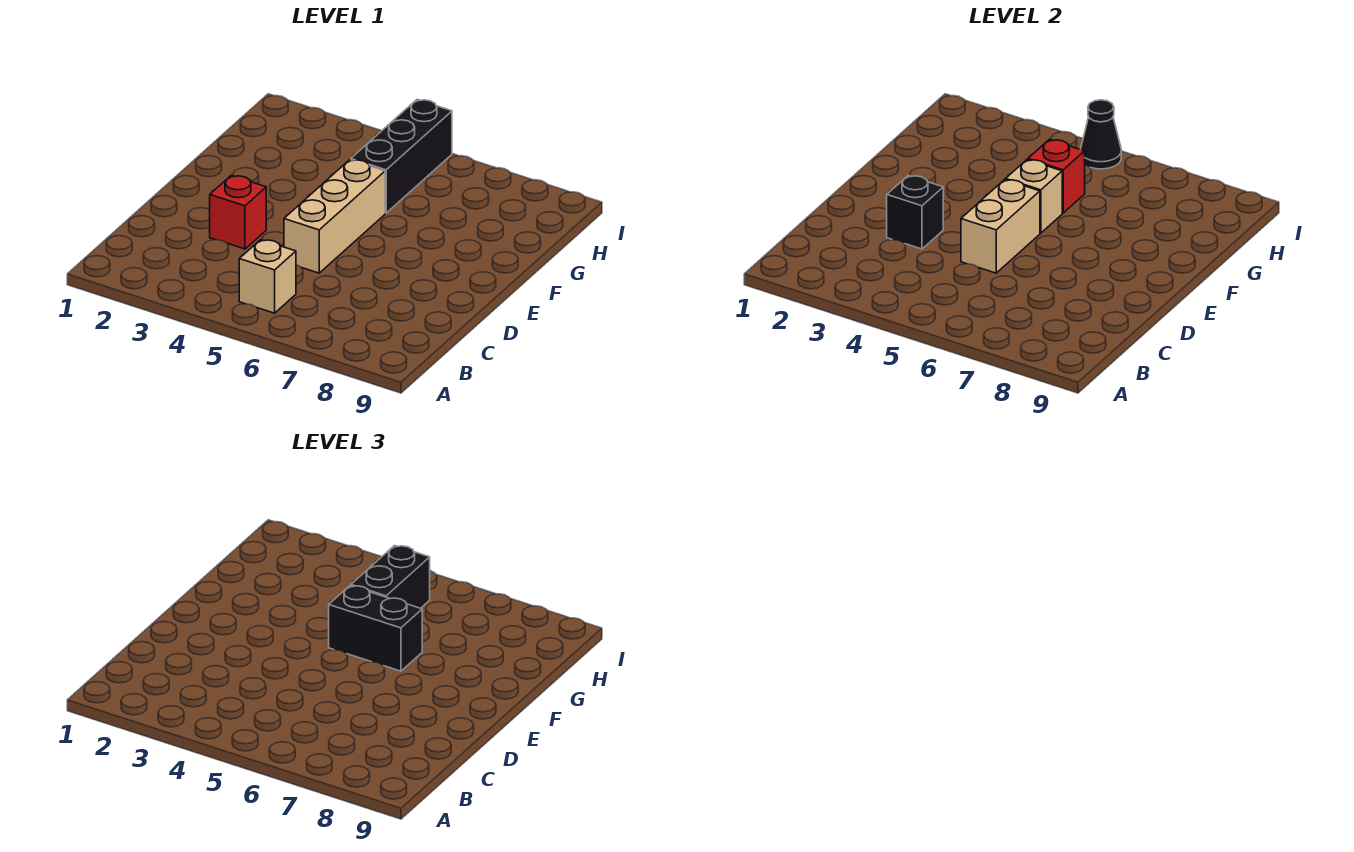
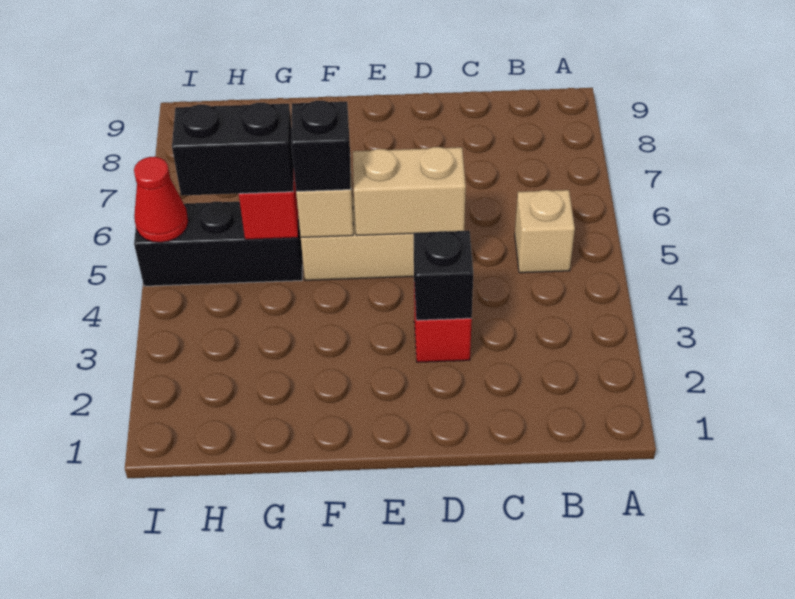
black brick F5:F6 level 3 -> black brick F5 level 3
black cone I5 level 2 -> red cone I5 level 2

